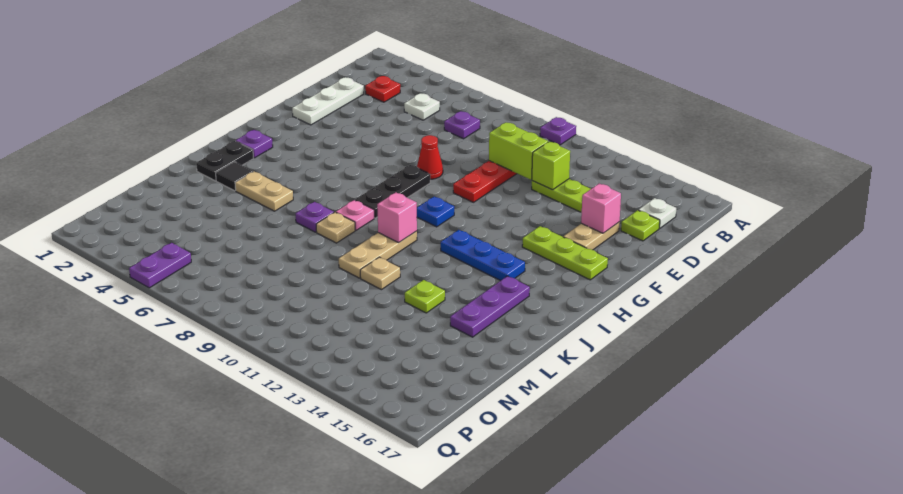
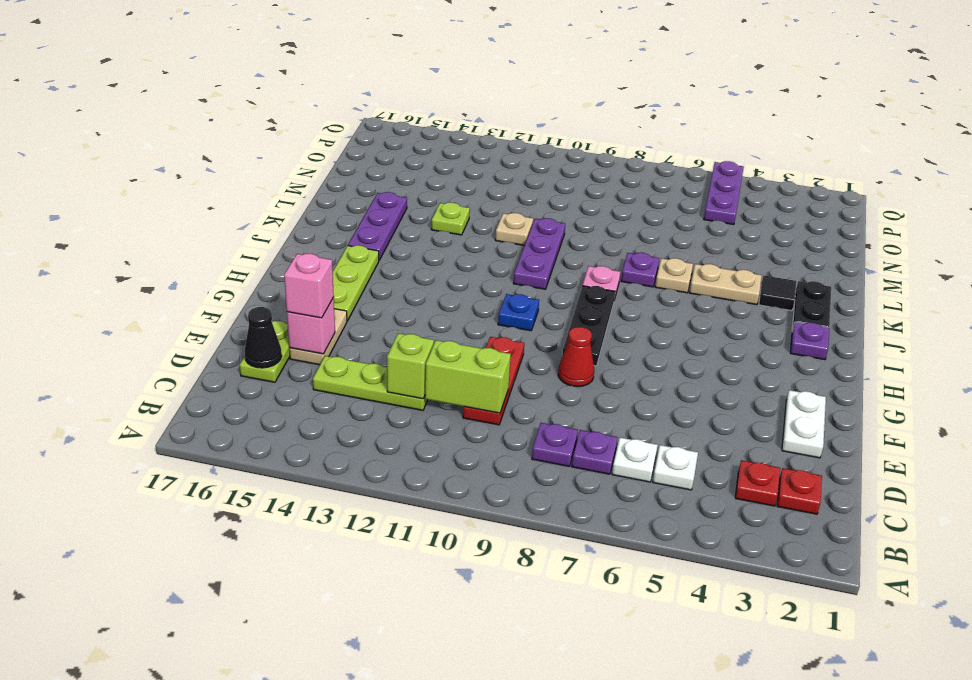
purple plate A10 level 1 -> purple plate C8 level 1
none -> red plate C2 level 1
white plate C16 level 1 -> white plate C6 level 1
white plate D2:F2 level 1 -> white plate E2:F2 level 1
lime plate D16 level 1 -> lime plate D16:E16 level 1
none -> black cone D16 level 2
lime plate G14:G16 level 1 -> lime plate G15:I15 level 1
blue plate I12:I14 level 1 -> none
tan plate J10:L10 level 1 -> purple plate J10:L10 level 1
pink brick J10 level 2 -> pink brick E15 level 3
tan plate K8 level 1 -> tan plate K6 level 1
purple plate P5:Q5 level 1 -> purple plate O5:Q5 level 1

